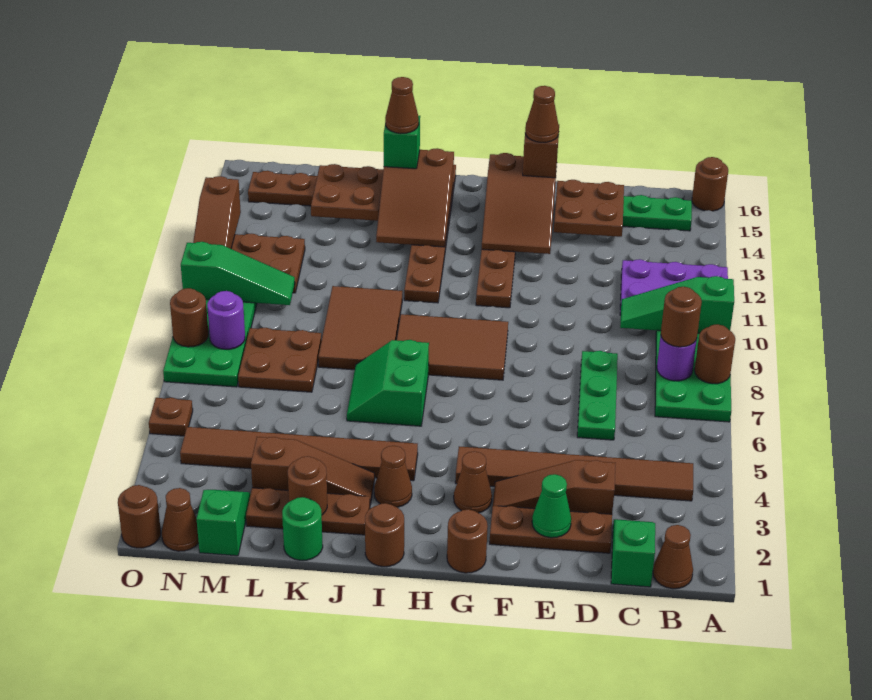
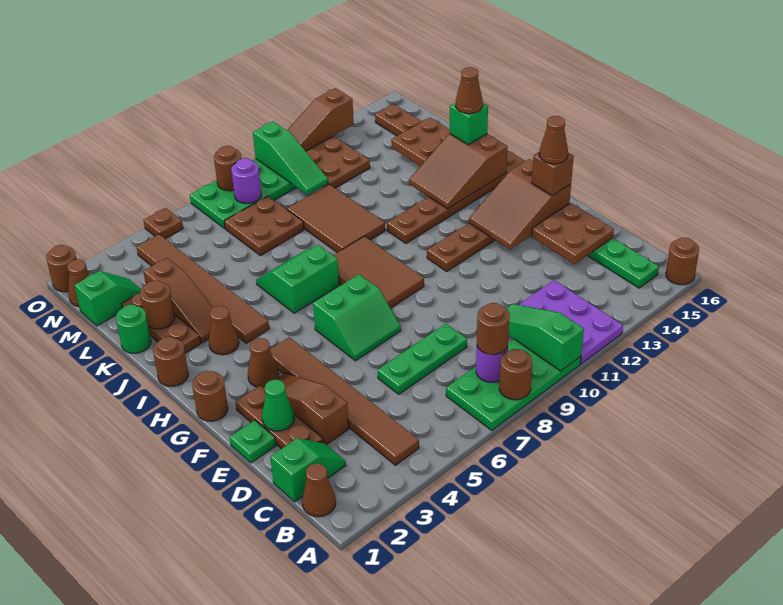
none -> green plate E1 level 1
none -> green slope F6:G7 level 1 top G
brown tile J8:K10 level 1 -> brown tile J9:L10 level 1

